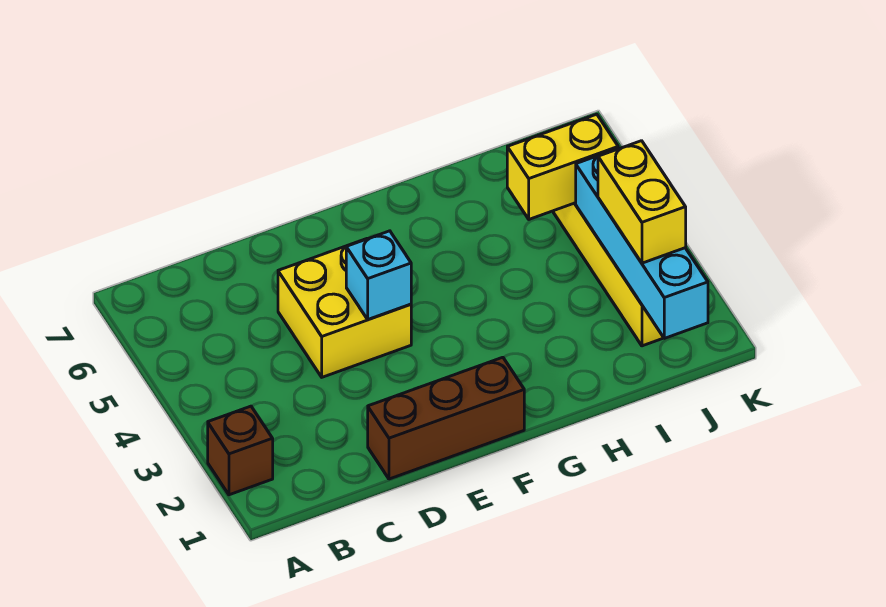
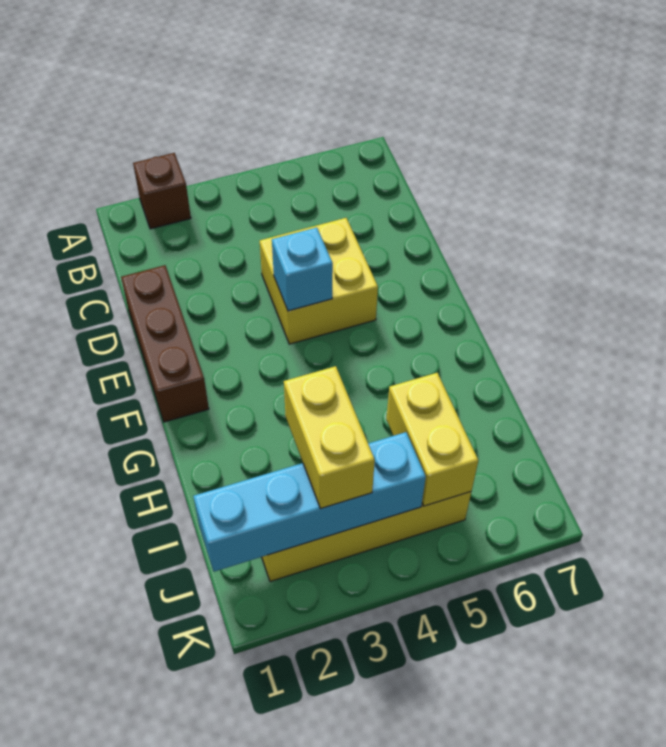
yellow brick J2:J3 level 3 -> yellow brick I3:J3 level 3

